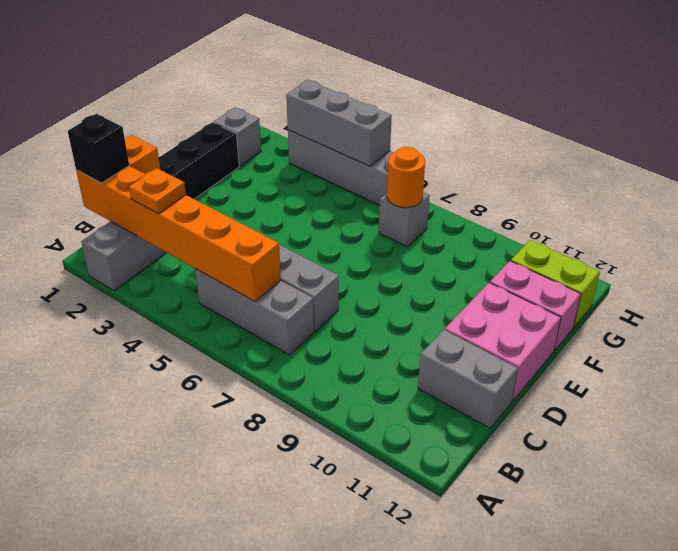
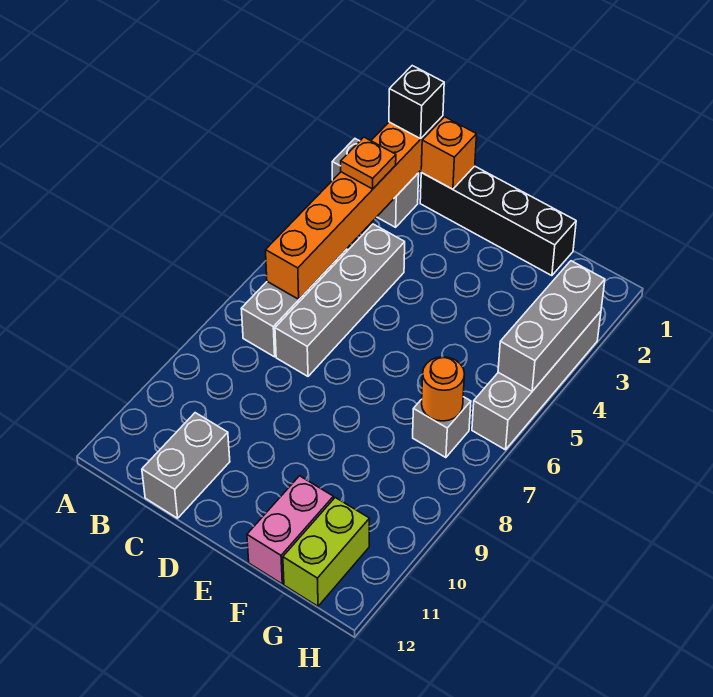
pink brick D11:E12 level 1 -> none
grey brick G1 level 1 -> none

